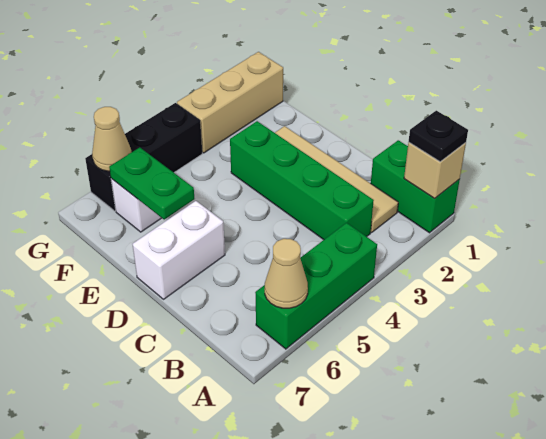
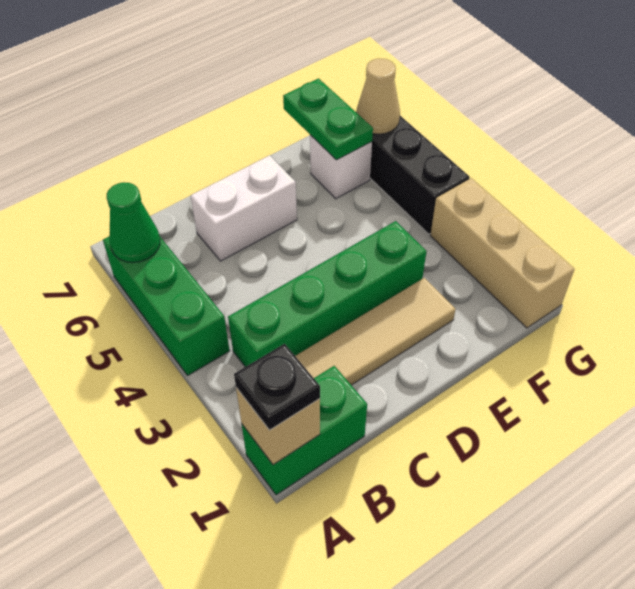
tan cone A6 level 2 -> green cone A6 level 2
white brick D6:D7 level 1 -> white brick C6:D6 level 1
green plate E6:F6 level 2 -> green plate F6:F7 level 2

